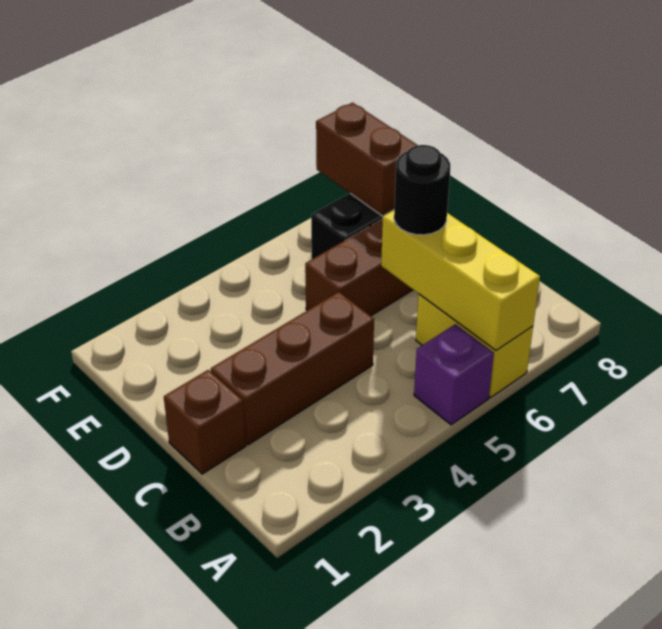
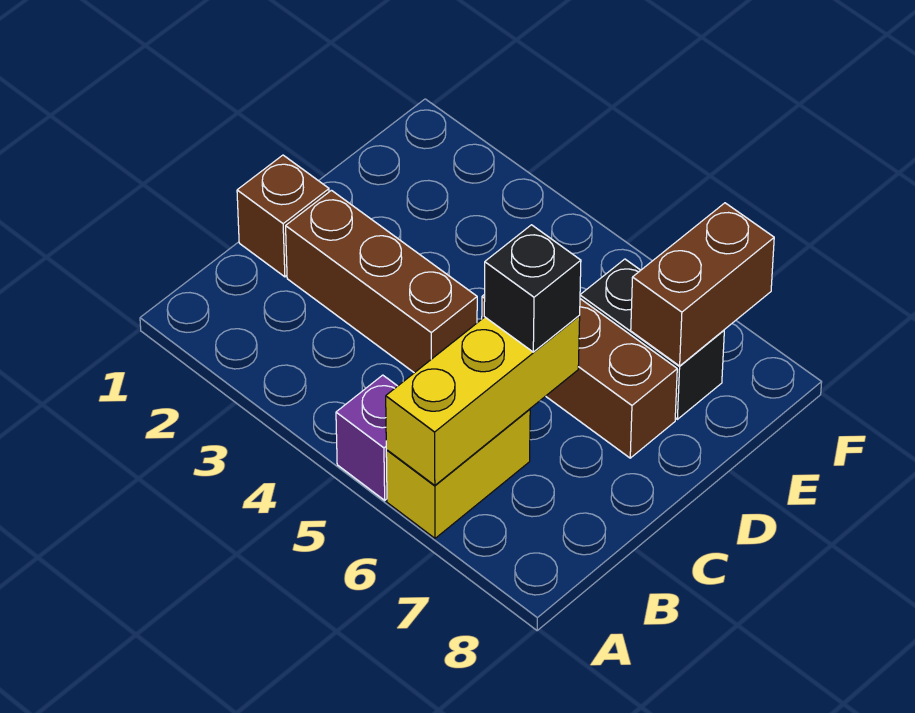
black round brick C6 level 3 -> black brick C6 level 3

